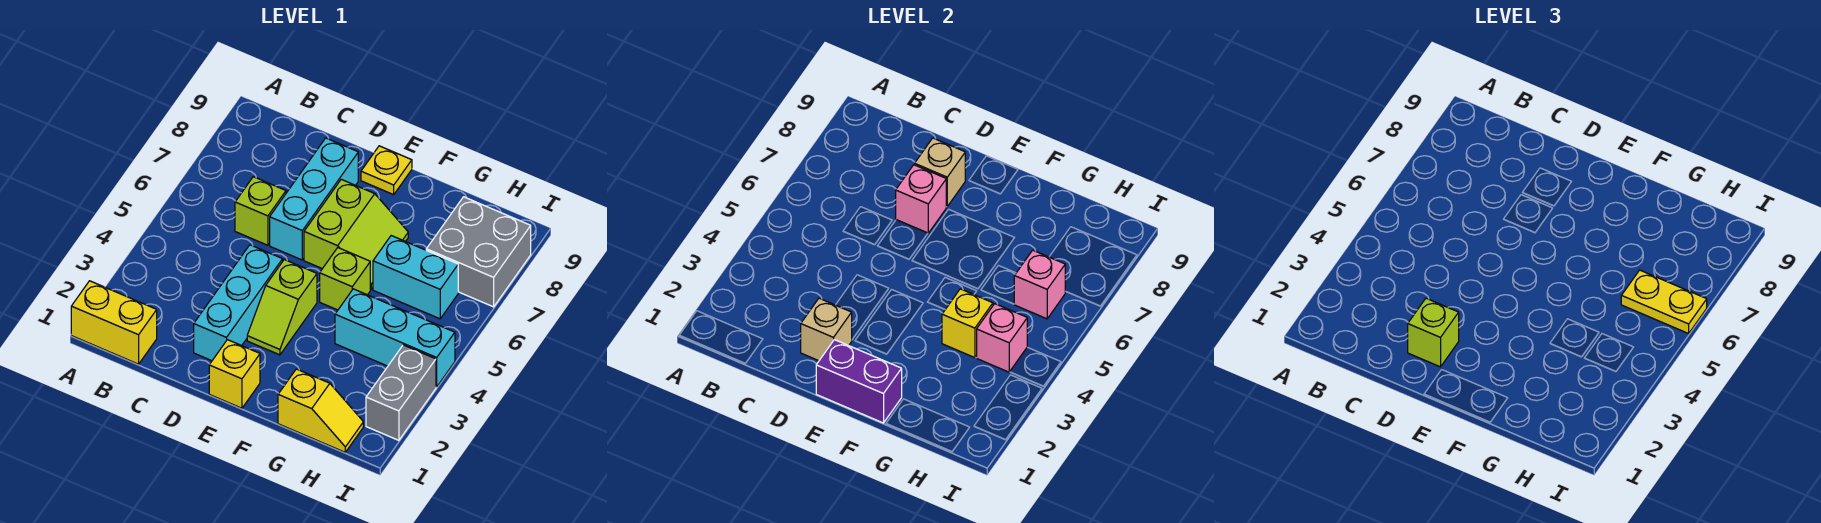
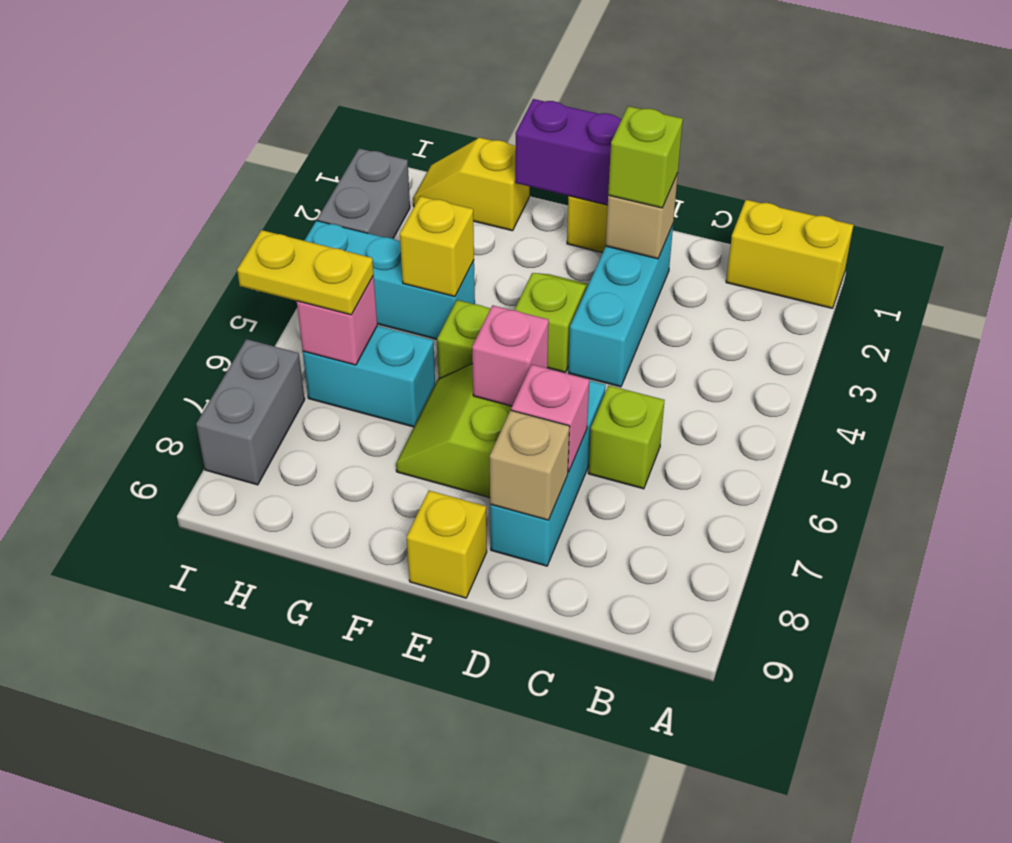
yellow plate E9 level 1 -> yellow brick E9 level 1
pink brick H4 level 2 -> pink brick E6 level 2
grey brick H7:I8 level 1 -> grey brick I7:I8 level 1

